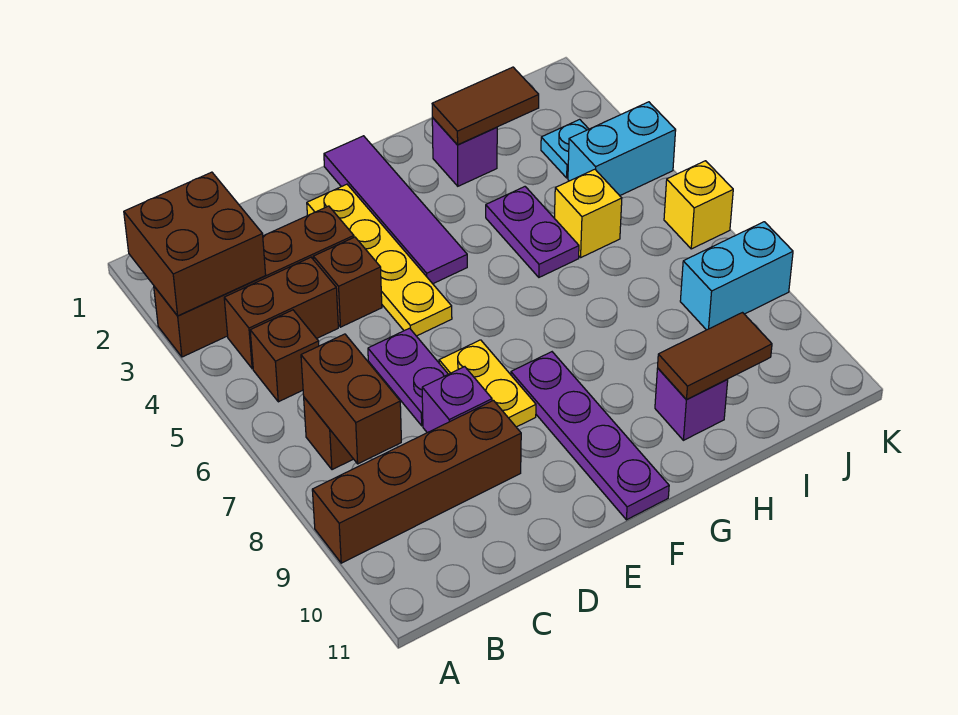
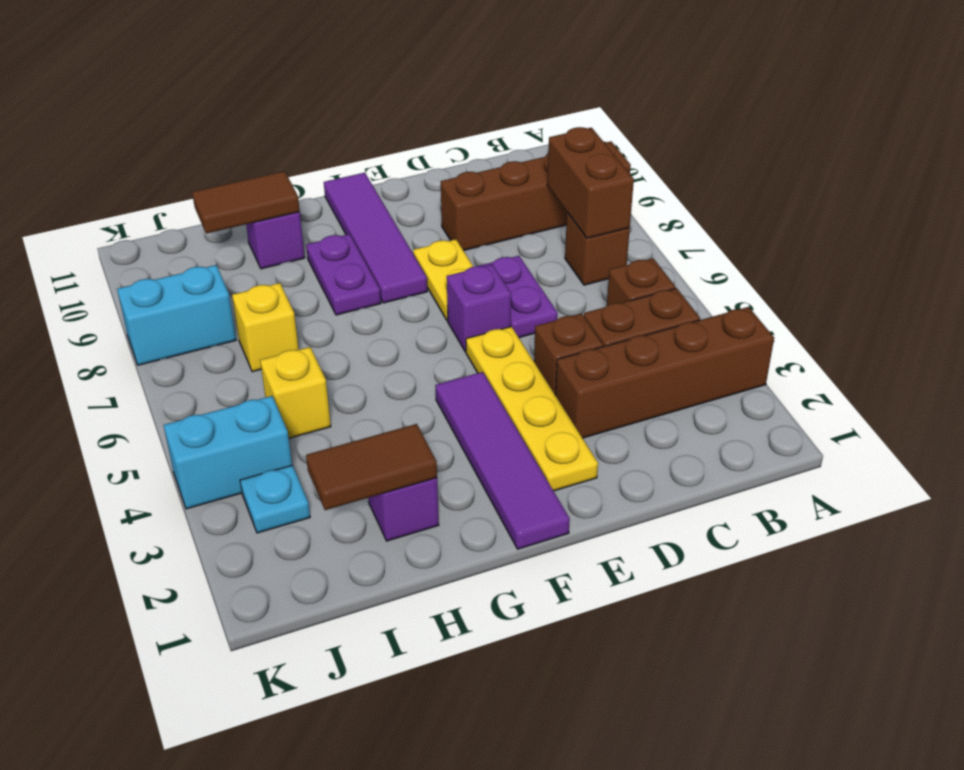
brown brick A2:B3 level 2 -> none
purple brick D8 level 1 -> purple brick E6 level 1
purple plate F8:F11 level 1 -> purple tile F8:F11 level 1
purple plate H4:H5 level 1 -> purple plate G8:G9 level 1
yellow brick K6 level 1 -> yellow brick I7 level 1

